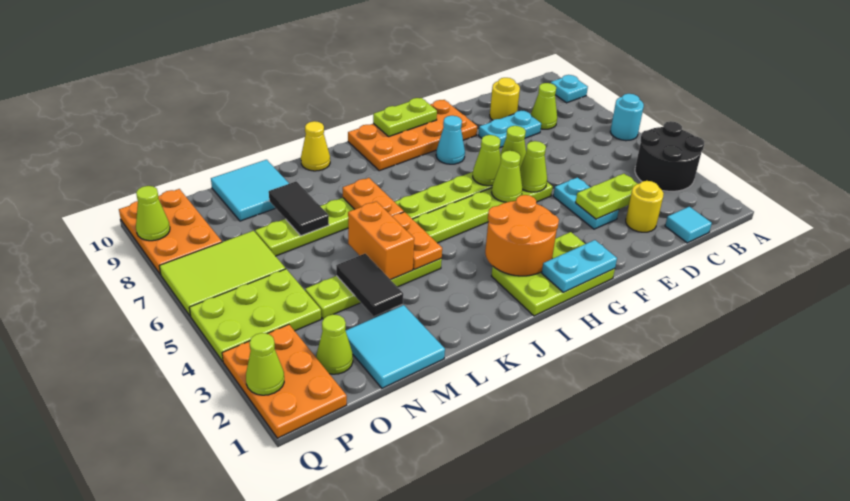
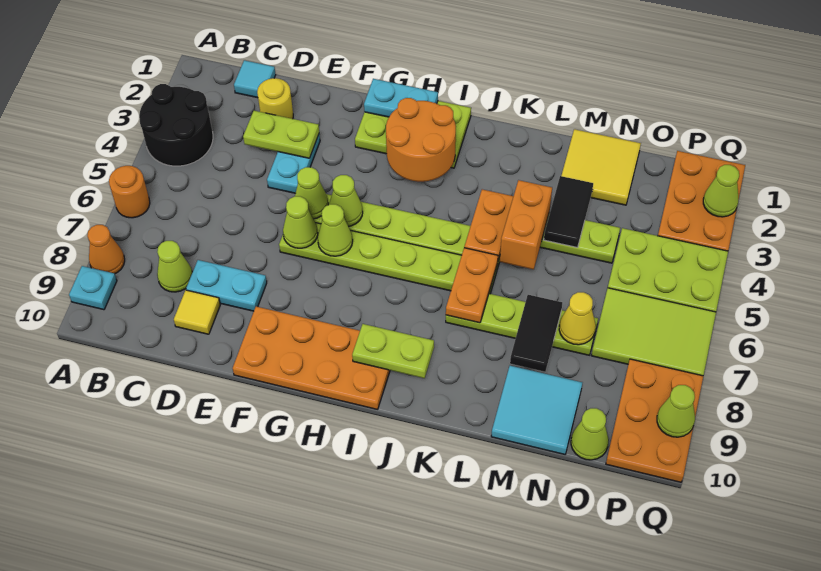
cyan round brick A6 level 1 -> orange round brick A6 level 1
none -> orange cone A8 level 1
yellow round brick D9 level 1 -> yellow tile D9 level 1
cyan cone G8 level 1 -> none
lime plate G10:H10 level 2 -> lime plate I9:J9 level 2
yellow cone K10 level 1 -> yellow cone N7 level 2
cyan tile M1:N2 level 1 -> yellow tile M1:N2 level 1
lime cone O2 level 1 -> lime cone O10 level 1

